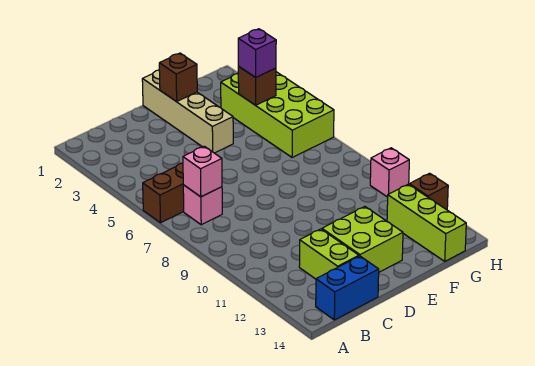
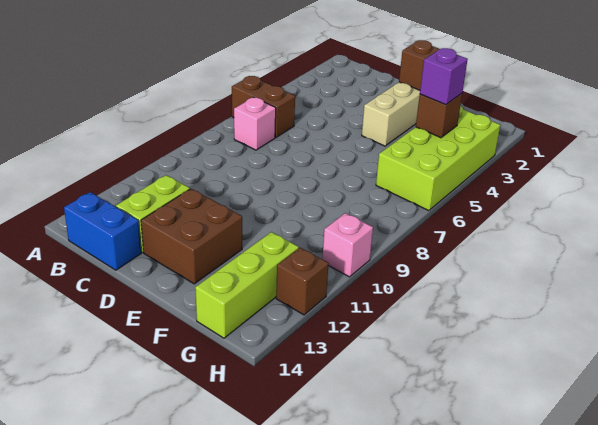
pink brick B7 level 2 -> none
lime brick D12:E13 level 1 -> brown brick D12:E13 level 1

